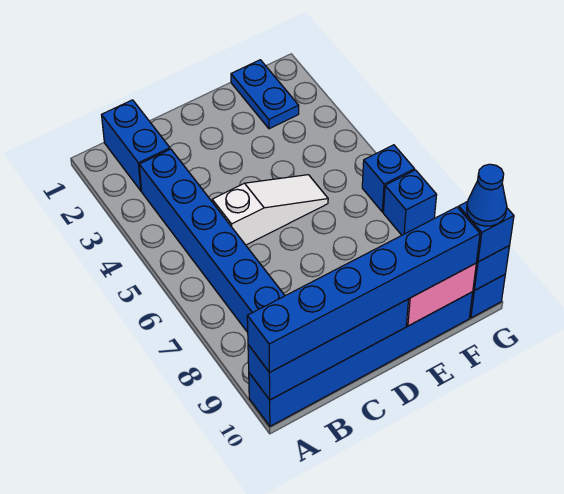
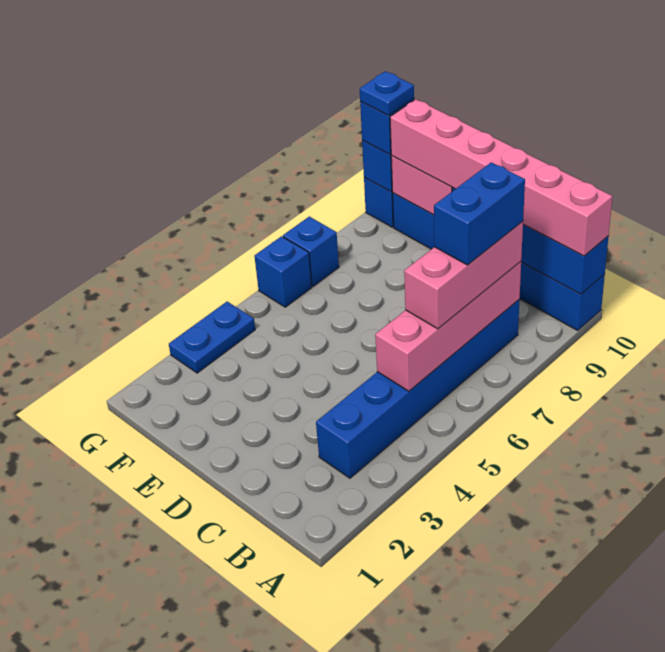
blue brick A10:F10 level 3 -> pink brick A10:F10 level 3
blue brick B1:B2 level 1 -> blue brick B7:B8 level 4
none -> pink brick B5:B8 level 2
none -> pink brick B6:B8 level 3
white slope C5:E5 level 1 top C -> none
blue plate F1:F2 level 1 -> blue plate G3:G4 level 1
blue cone G10 level 4 -> blue plate G10 level 4

